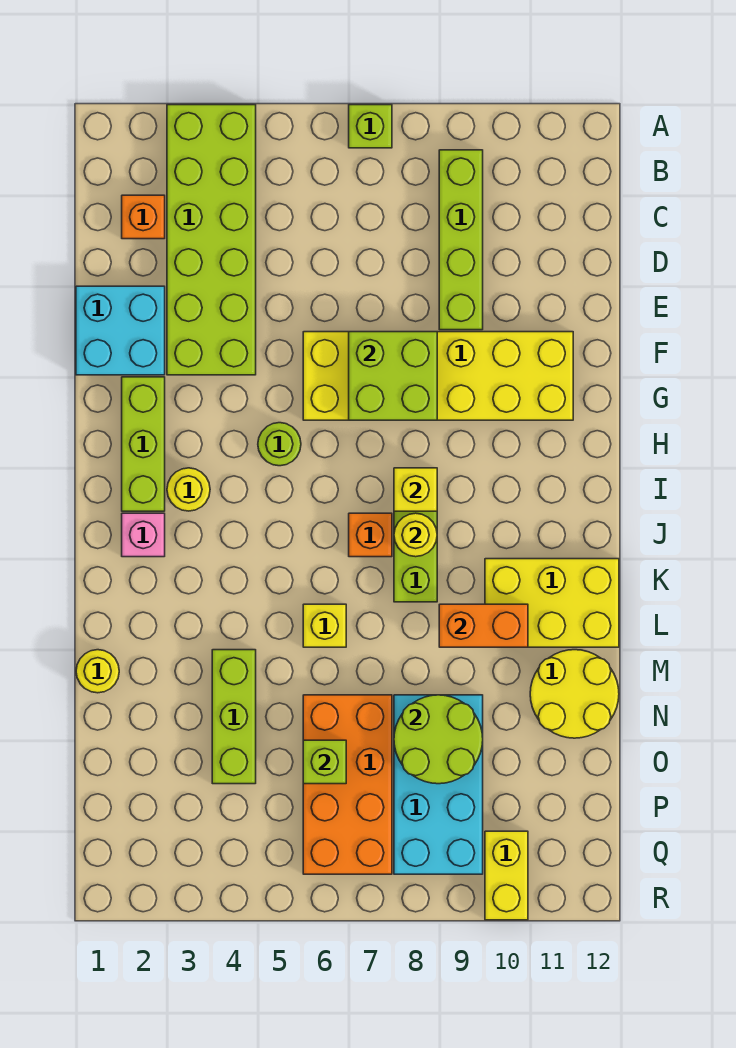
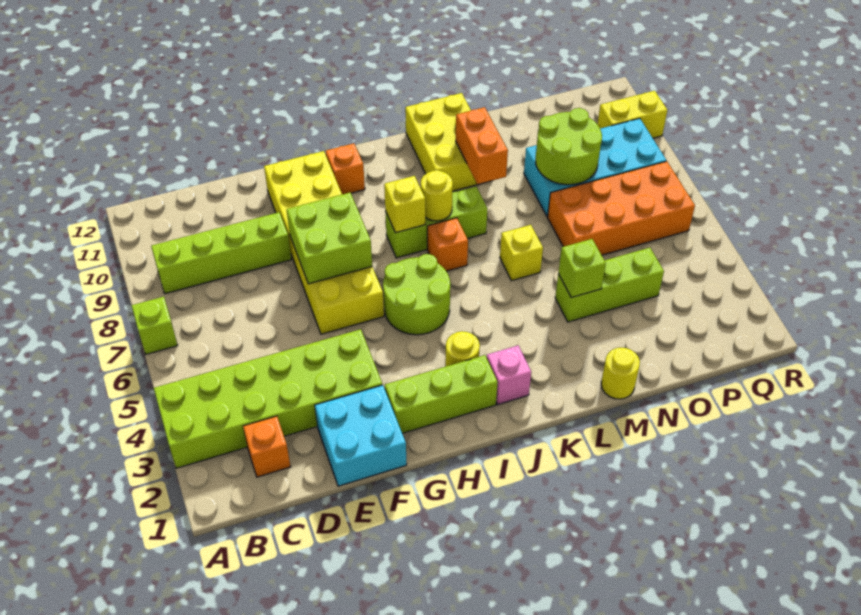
lime round brick H5 level 1 -> lime round brick H5:I6 level 1
none -> orange brick H11 level 1
yellow round brick M11:N12 level 1 -> none
lime brick O6 level 2 -> lime brick M4 level 2

